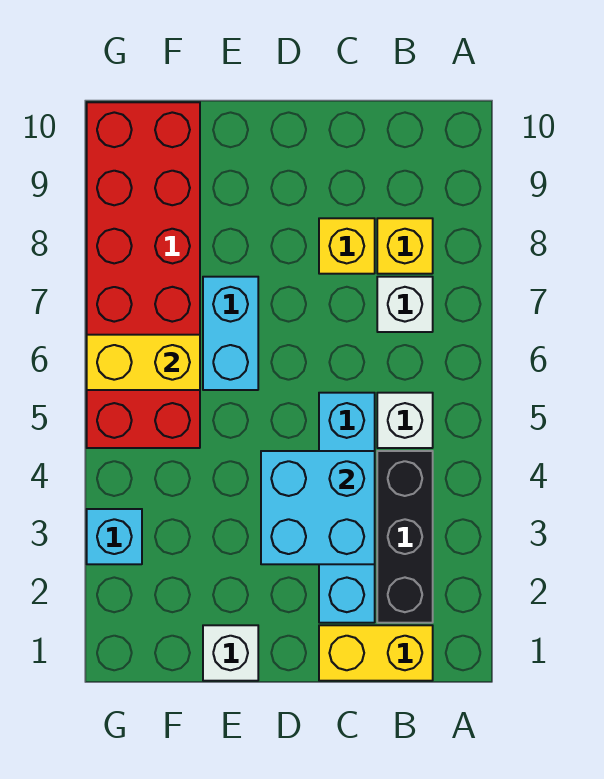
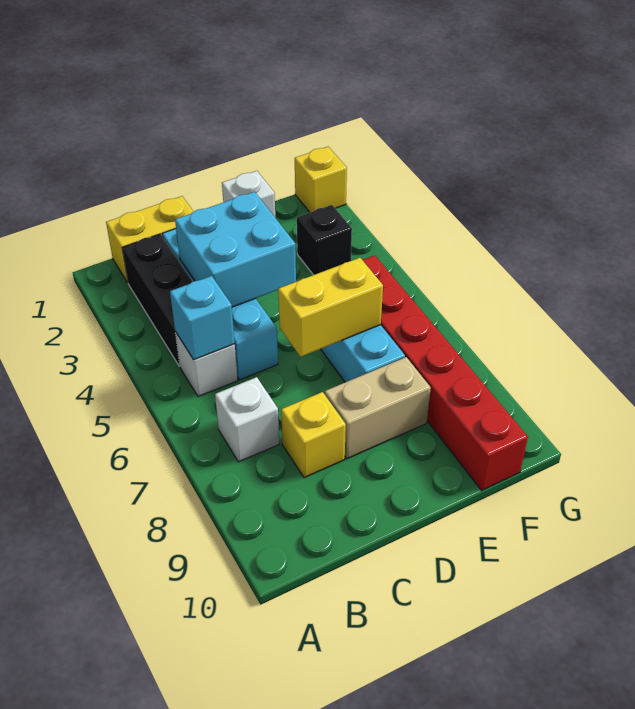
yellow brick B8 level 1 -> yellow brick G1 level 1
none -> tan brick D8:E8 level 1
none -> black brick F3 level 1
red brick F5:G10 level 1 -> red brick F5:F10 level 1
yellow brick F6:G6 level 2 -> yellow brick D6:E6 level 2
cyan brick G3 level 1 -> cyan brick B5 level 2

